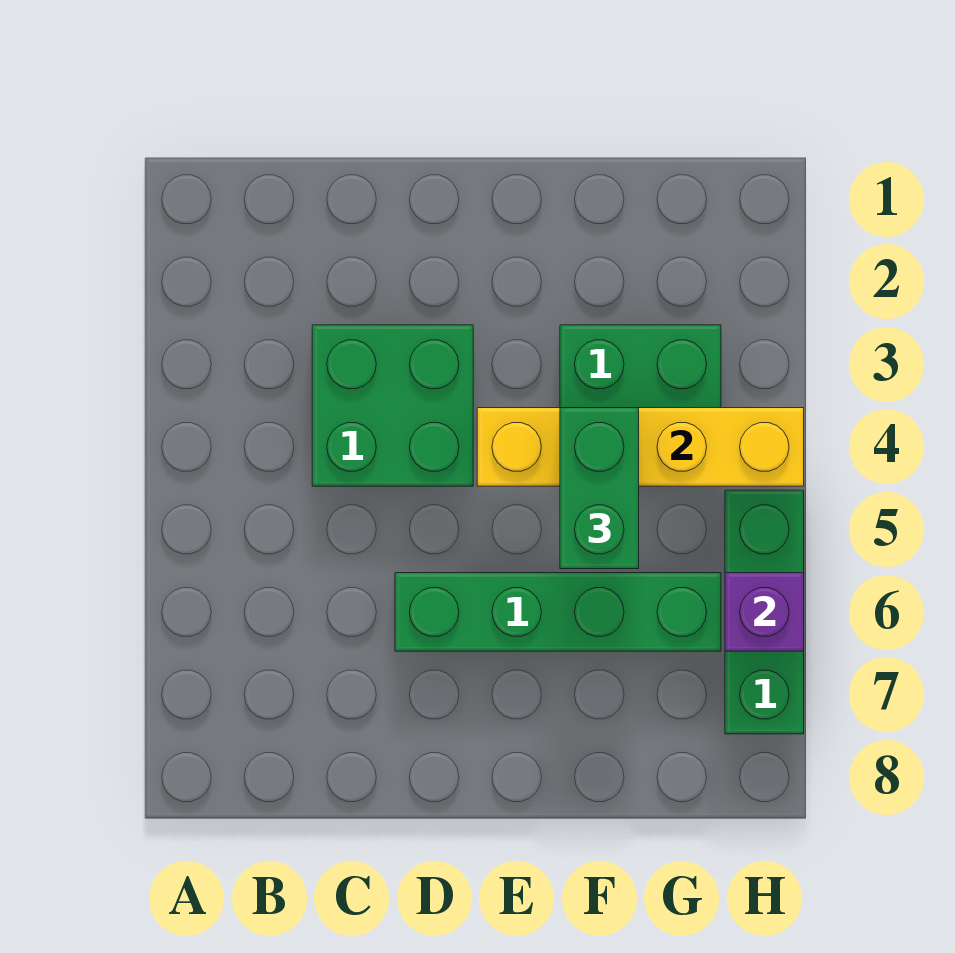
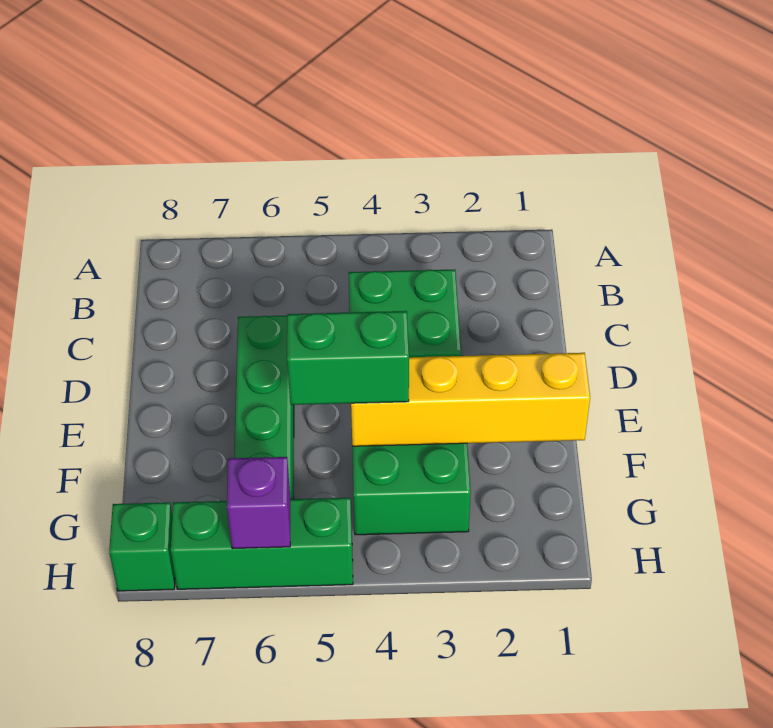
yellow brick E4:H4 level 2 -> yellow brick F1:F4 level 2
none -> green brick H8 level 1

